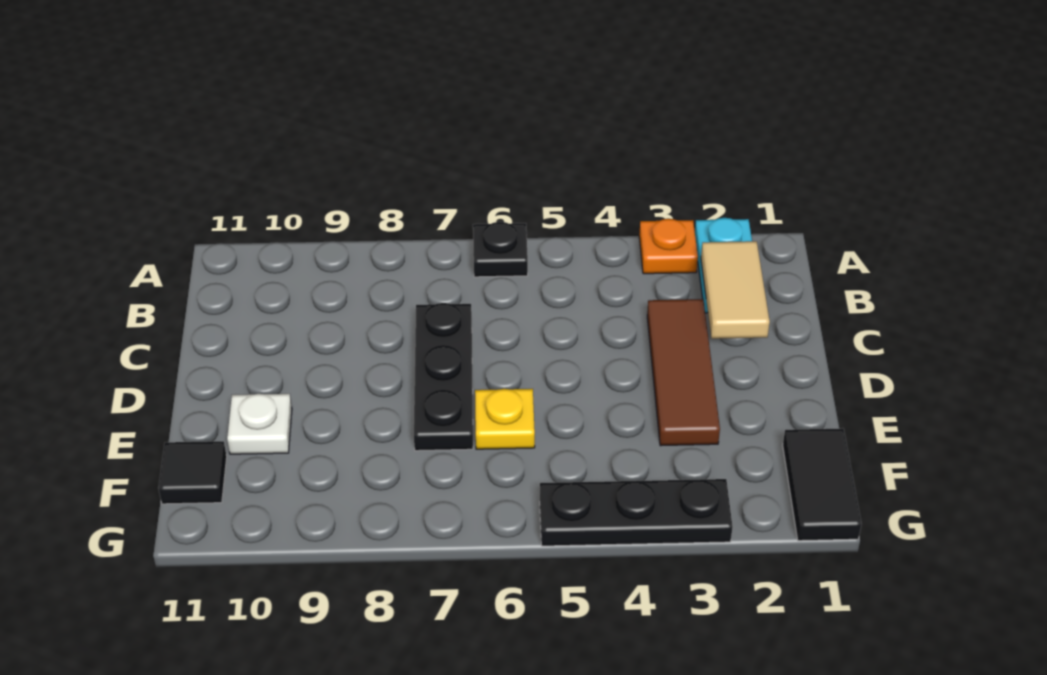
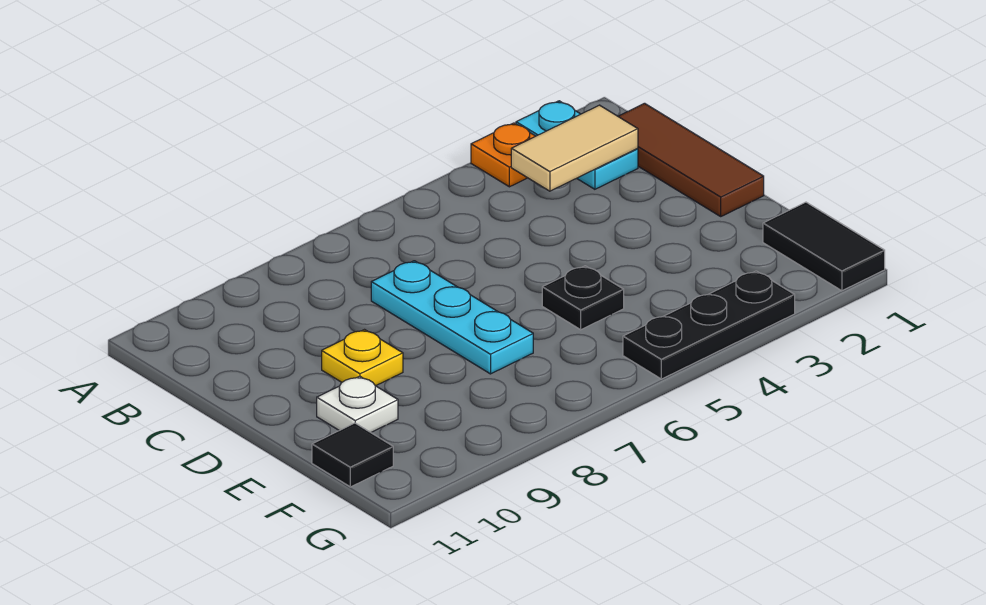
black plate A6 level 1 -> black plate E5 level 1
tan tile B2:C2 level 2 -> tan tile B2:B3 level 2
brown tile C3:E3 level 1 -> brown tile B1:D1 level 1
black plate C7:E7 level 1 -> cyan plate C7:E7 level 1
yellow plate E6 level 1 -> yellow plate D9 level 1

